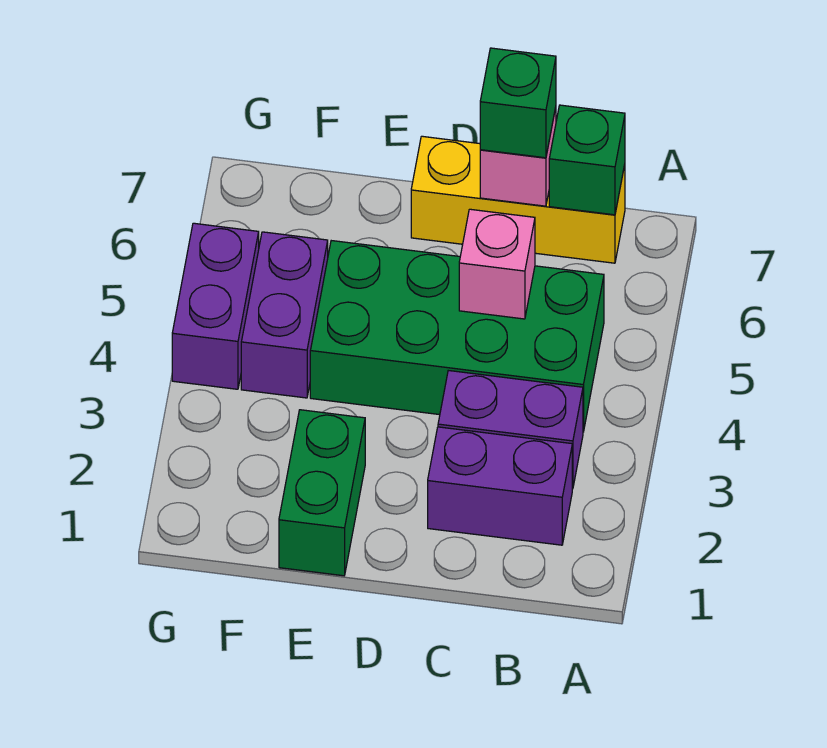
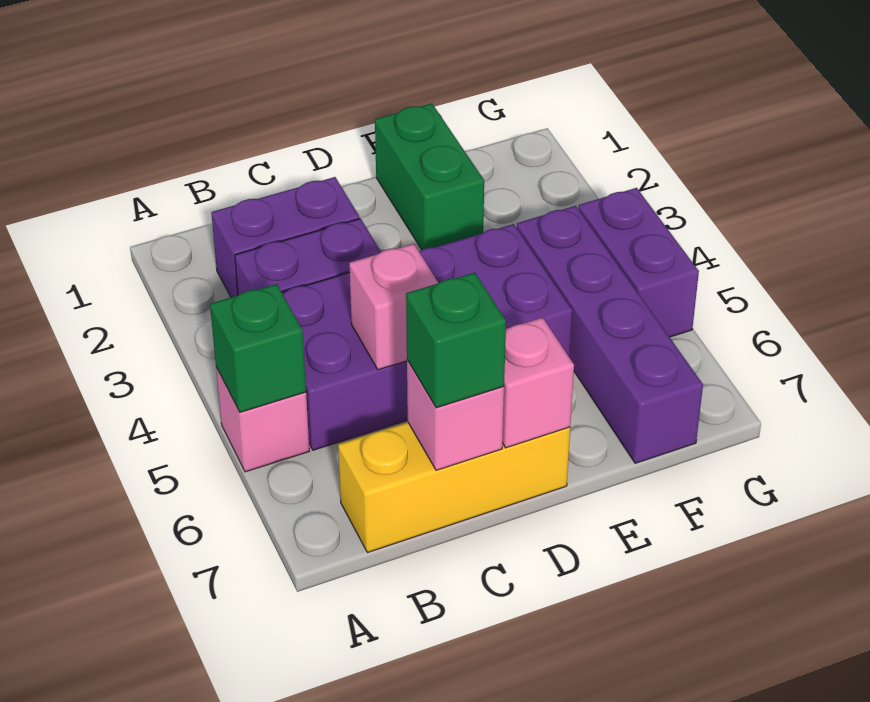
none -> pink brick A5 level 1
green brick B4:E5 level 1 -> purple brick B4:E5 level 1
green brick B7 level 2 -> green brick A5 level 2
none -> pink brick D7 level 2
purple brick F4:F5 level 1 -> purple brick F4:F7 level 1

